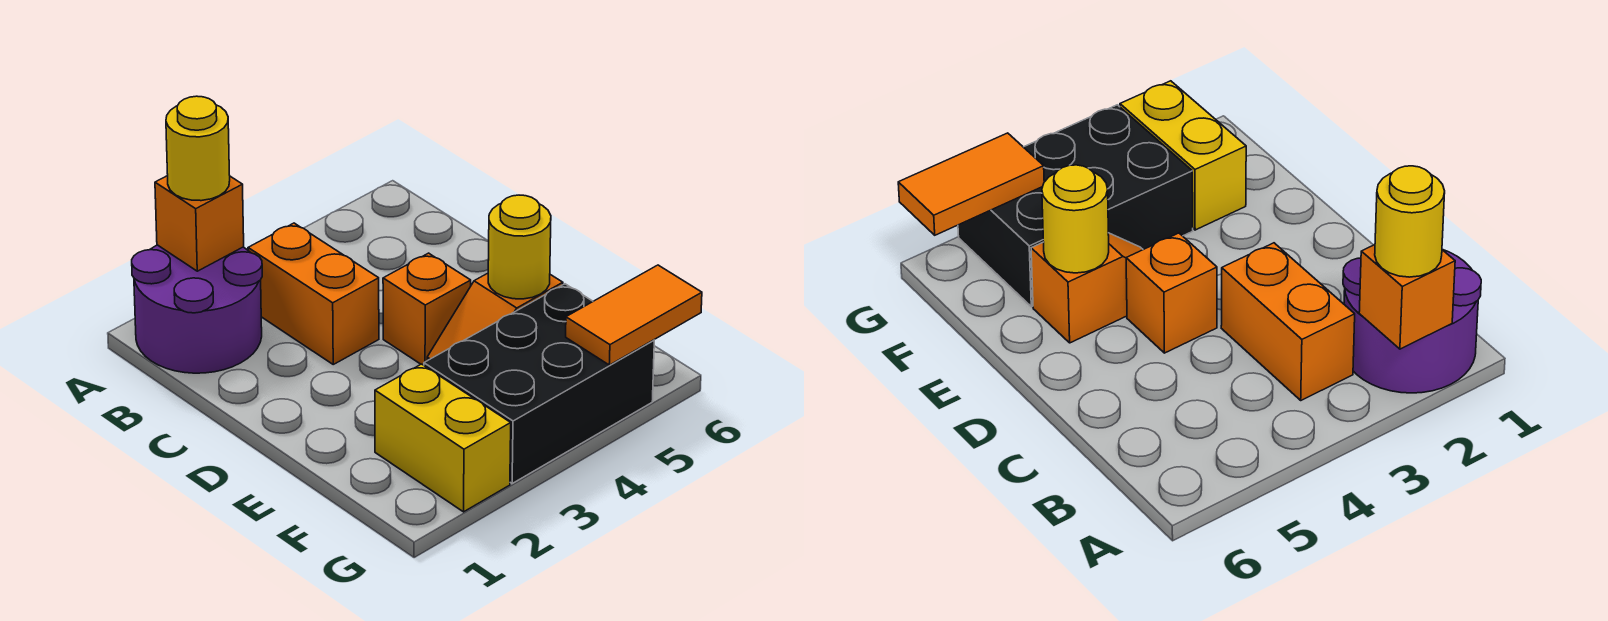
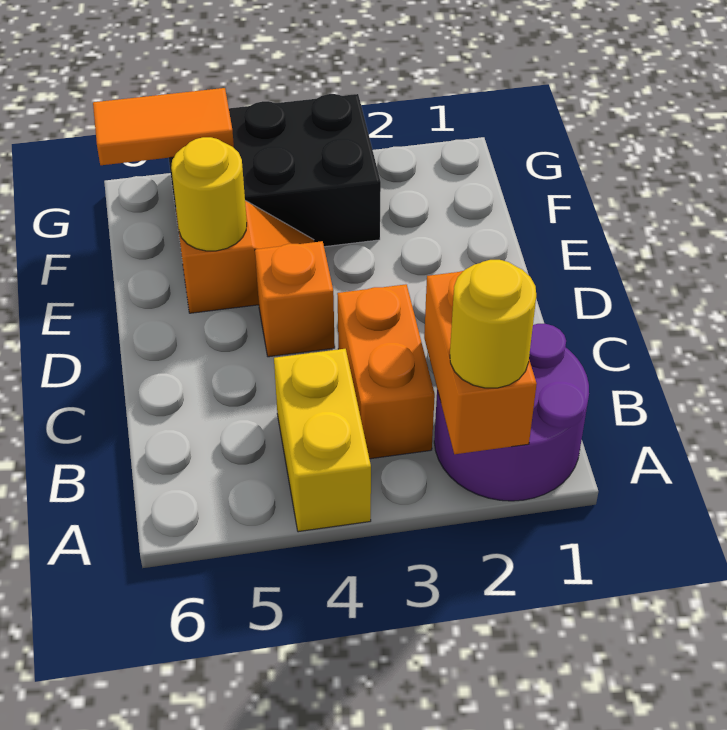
orange brick A2 level 2 -> orange brick A2:B2 level 2
yellow brick F2:G2 level 1 -> yellow brick A4:B4 level 1

